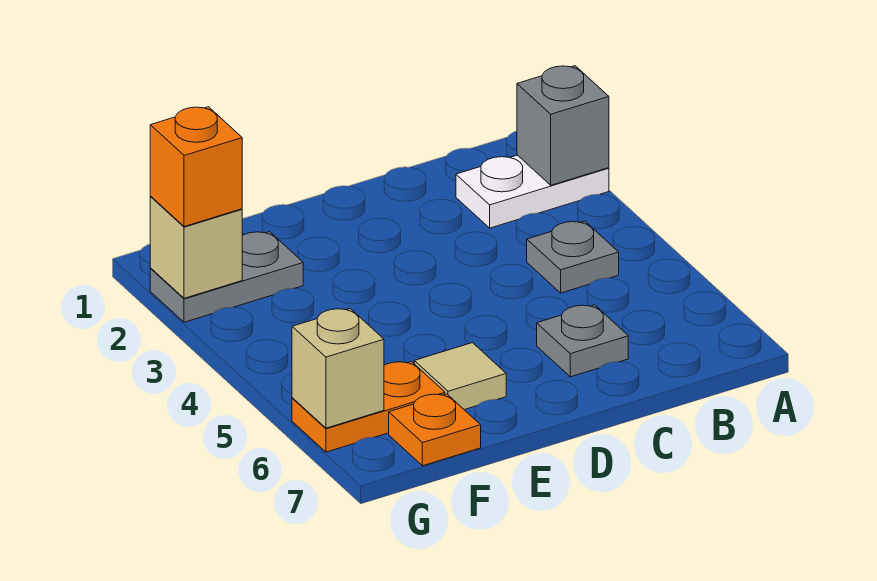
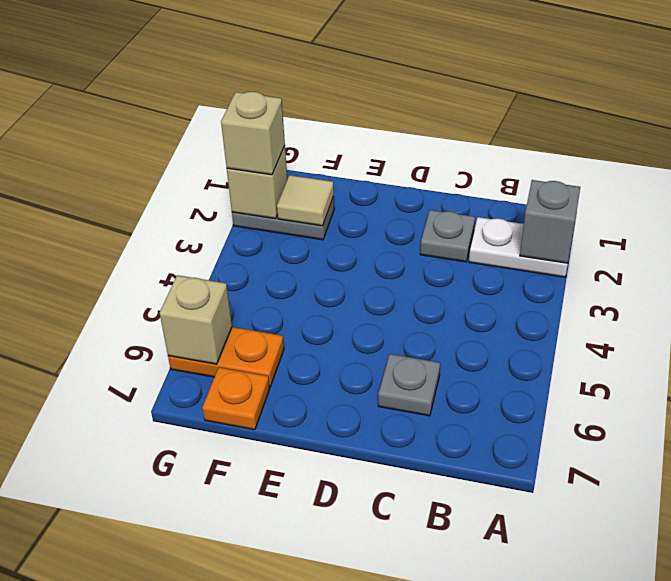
grey plate B4 level 1 -> grey plate C2 level 1
tan tile E6 level 1 -> tan tile F2 level 2
orange brick G2 level 3 -> tan brick G2 level 3

